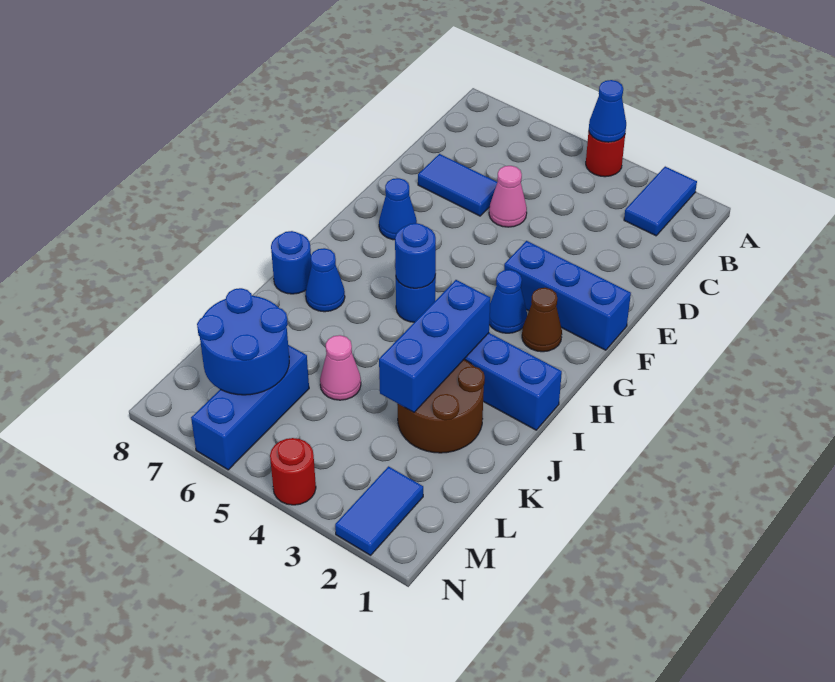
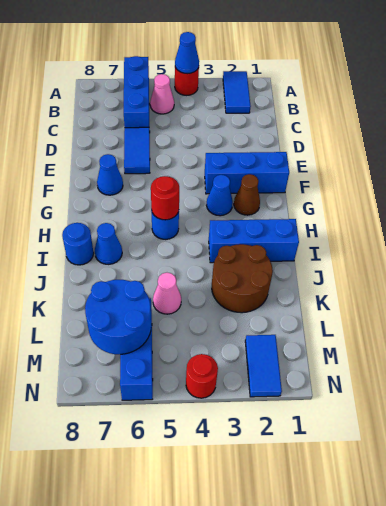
pink cone D5 level 1 -> pink cone B5 level 1
blue tile D6:D7 level 1 -> blue tile D6:E6 level 1
blue round brick H5 level 2 -> red round brick H5 level 2
blue brick I3:K3 level 2 -> blue brick A6:C6 level 1

